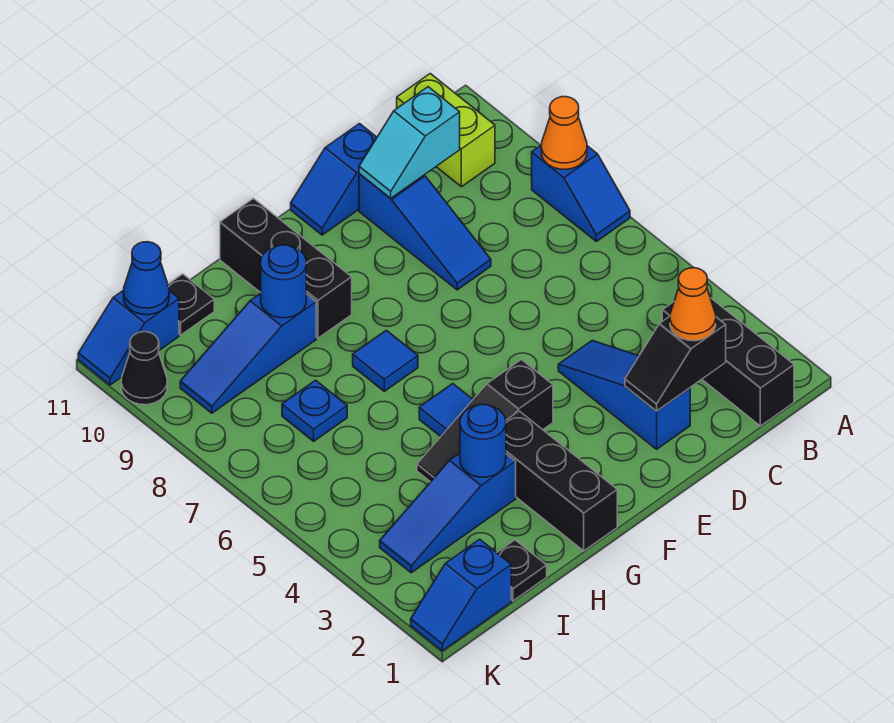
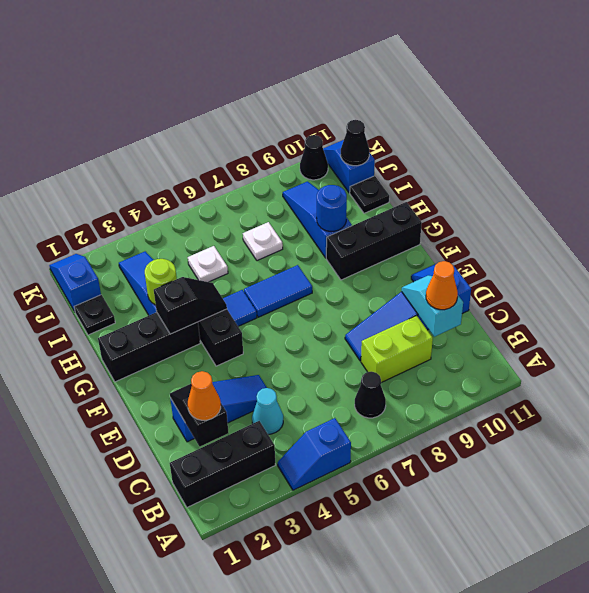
blue slope A7:A8 level 1 top 8 -> blue slope A4:A5 level 1 top 5
orange cone A8 level 2 -> orange cone C10 level 3
none -> black cone B7 level 1
lime brick B10:B11 level 1 -> lime brick C8:C9 level 1
none -> cyan cone C4 level 1
none -> black slope G3:G4 level 2 top 3
blue tile G7 level 1 -> blue tile G6:G7 level 1
blue round brick H3 level 2 -> lime round brick H3 level 2
none -> white plate I5 level 1
blue plate I7 level 1 -> white plate I7 level 1
blue cone J11 level 2 -> black cone J11 level 2

